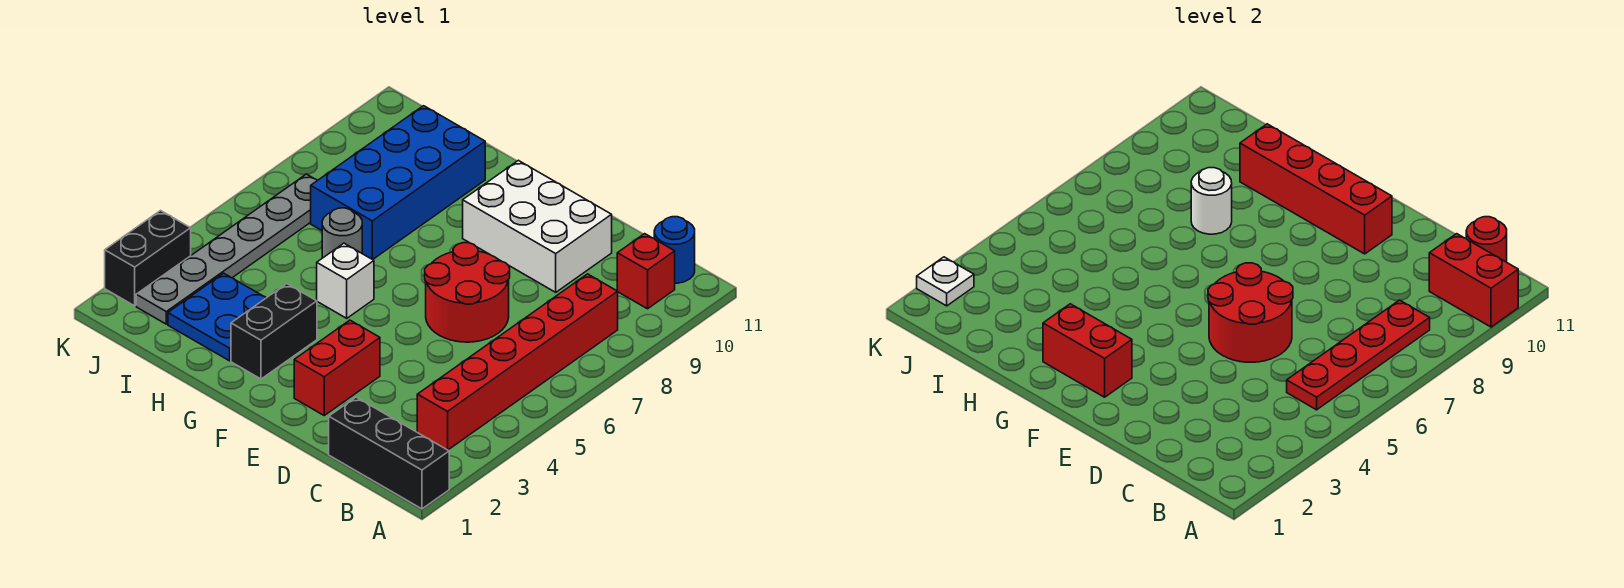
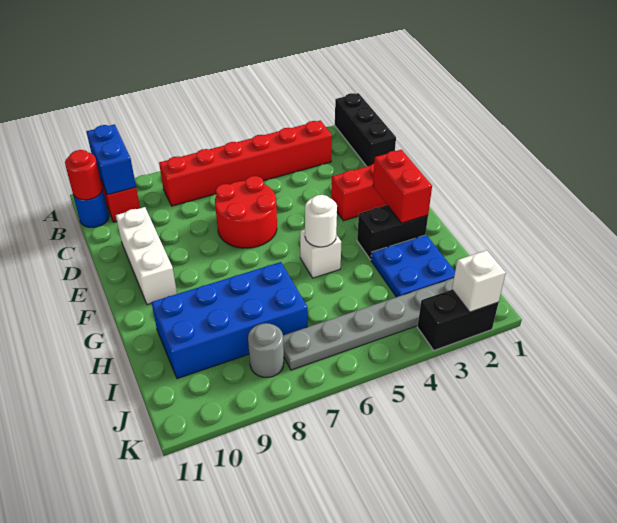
red brick A10:B10 level 2 -> blue brick A10:B10 level 2
red plate B5:B8 level 2 -> none
red round brick D5:E6 level 2 -> none
white brick D9:F10 level 1 -> white brick D10:F10 level 1
red brick E10:H10 level 2 -> none
grey round brick H6 level 1 -> grey round brick J8 level 1
white round brick H8 level 2 -> white round brick G5 level 2
white plate K2 level 2 -> white brick K2 level 2

